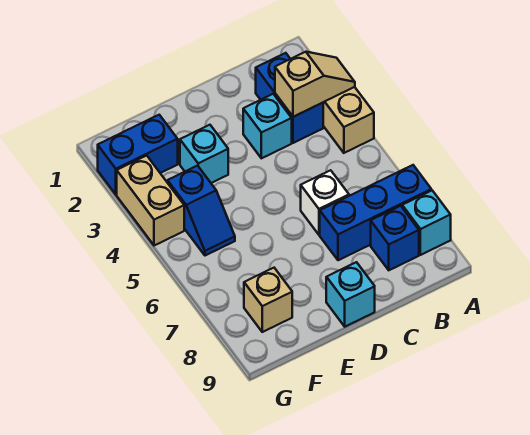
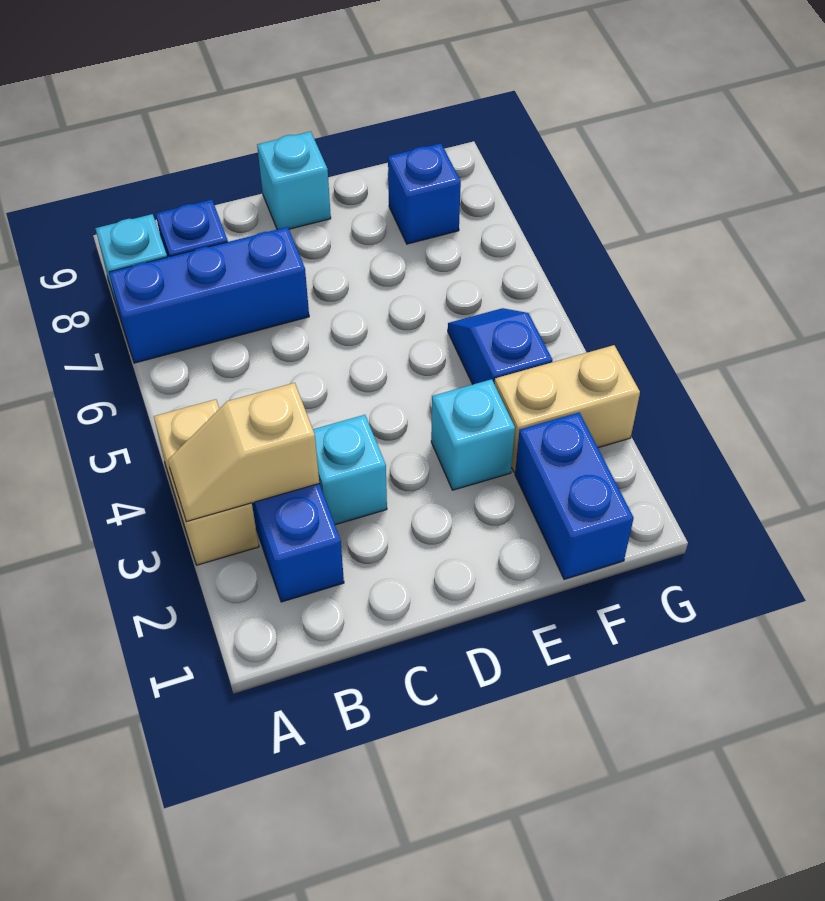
white brick C6 level 1 -> none
blue brick F2:G2 level 1 -> blue brick F1:F2 level 1
tan brick F8 level 1 -> blue brick F8 level 1
tan brick G3:G4 level 1 -> tan brick F3:G3 level 1

